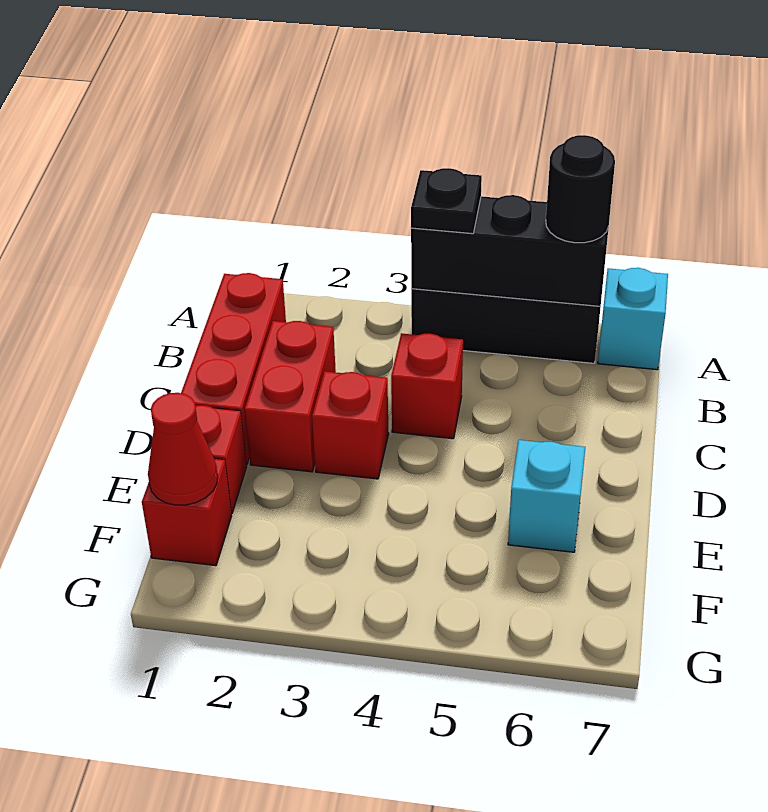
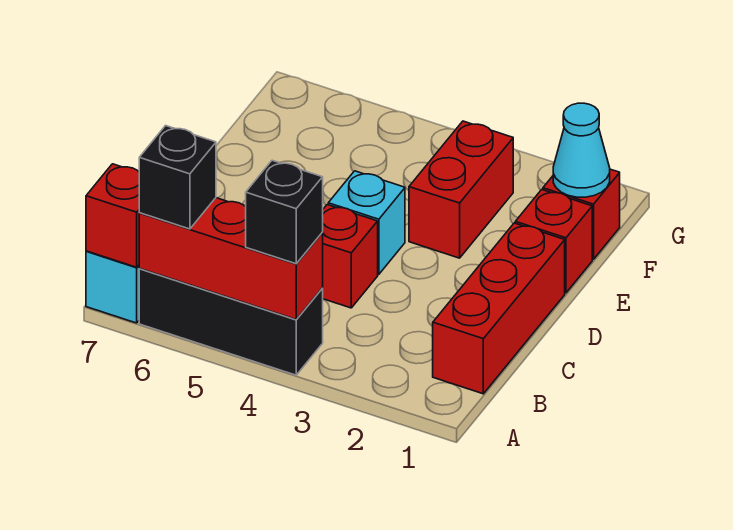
black brick A4:A6 level 2 -> red brick A4:A6 level 2
black plate A4 level 3 -> black brick A4 level 3
black round brick A6 level 3 -> black brick A6 level 3
red brick C2:D2 level 1 -> red brick E3:F3 level 1
red brick D3 level 1 -> red brick A7 level 2
cyan brick E6 level 1 -> cyan brick D4 level 1
red cone F1 level 2 -> cyan cone F1 level 2

